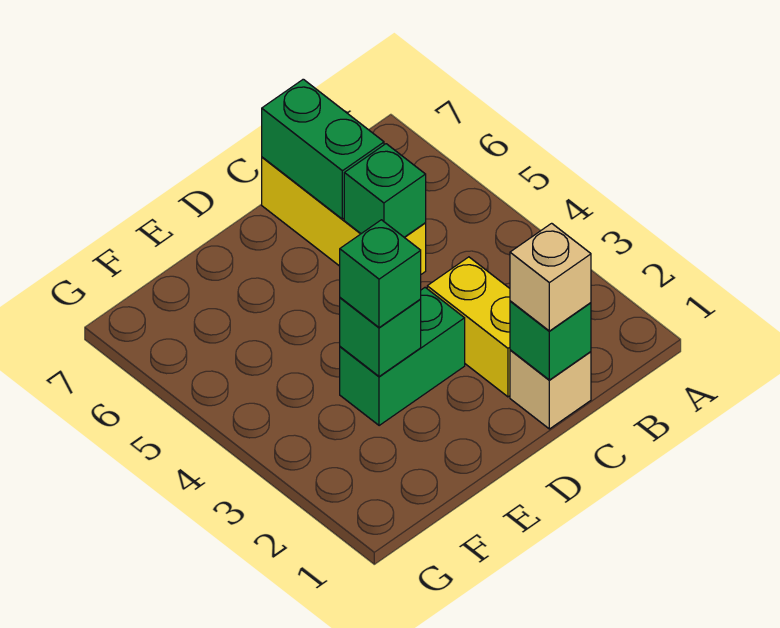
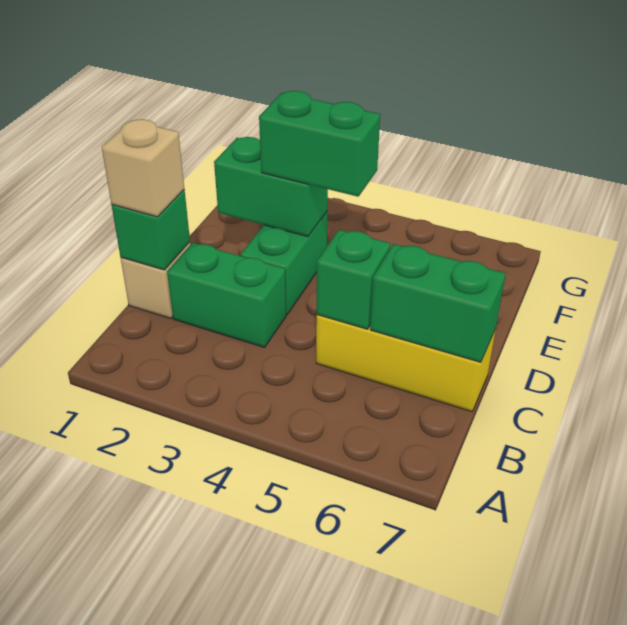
yellow brick C2:C3 level 1 -> green brick C2:C3 level 1
green brick E3 level 2 -> green brick E2:E3 level 2
green brick E3 level 3 -> green brick E3:E4 level 3

